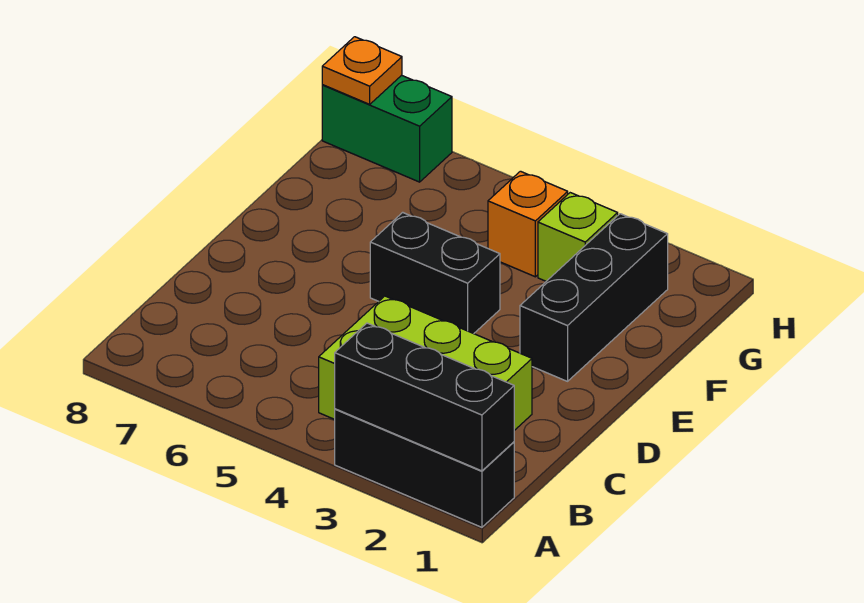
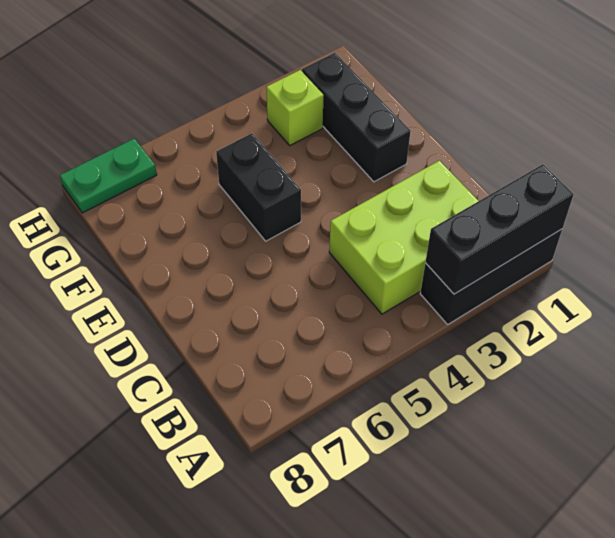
black brick E4:E5 level 1 -> black brick E5:F5 level 1
orange brick G4 level 1 -> none
green brick H7:H8 level 1 -> green plate H7:H8 level 1
orange plate H8 level 2 -> none

